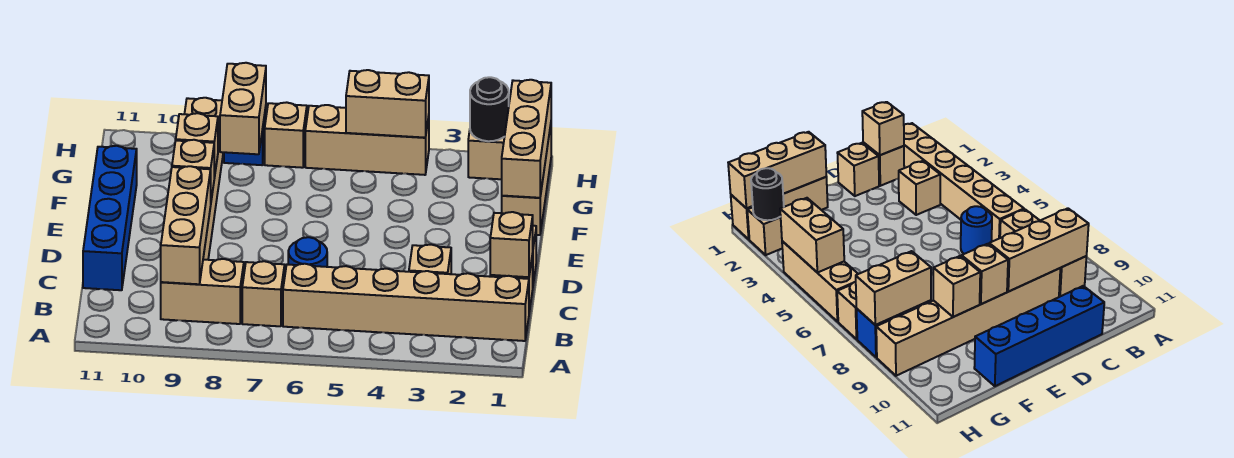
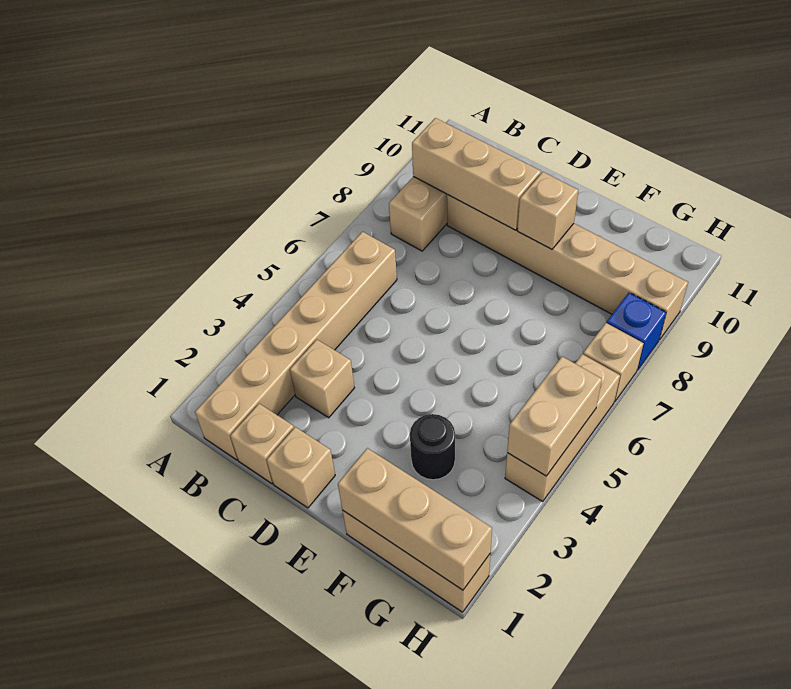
tan brick B7 level 1 -> none
tan brick C1 level 2 -> none
blue round brick C6 level 1 -> none
blue brick C11:F11 level 1 -> none
tan brick F9 level 2 -> none
tan brick G8:H8 level 2 -> none
tan brick H2 level 1 -> none
black round brick H2 level 2 -> black round brick F3 level 1

